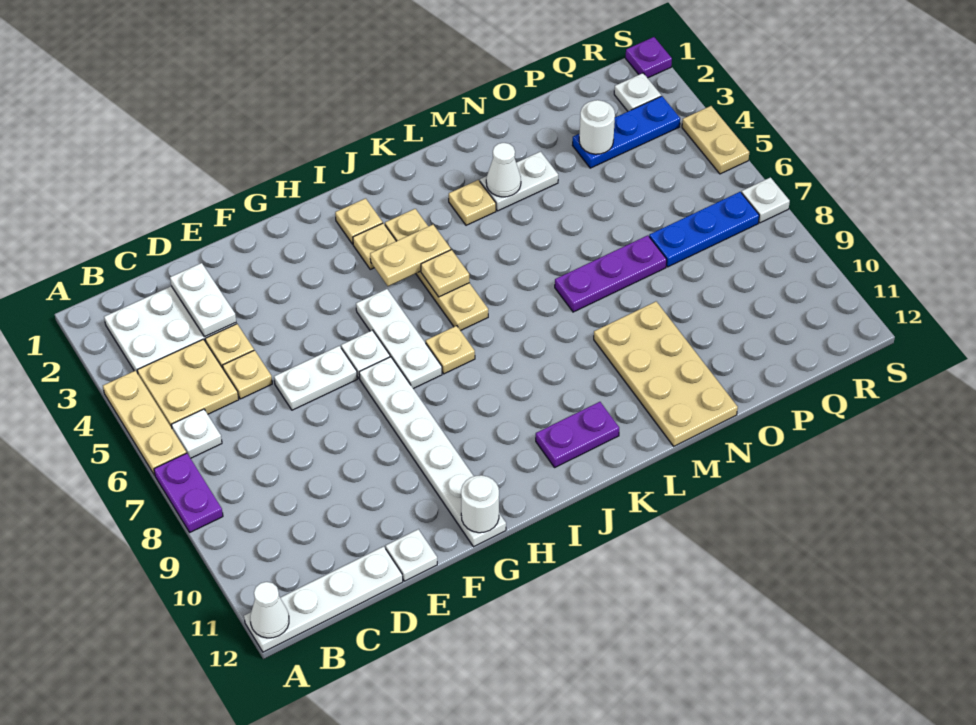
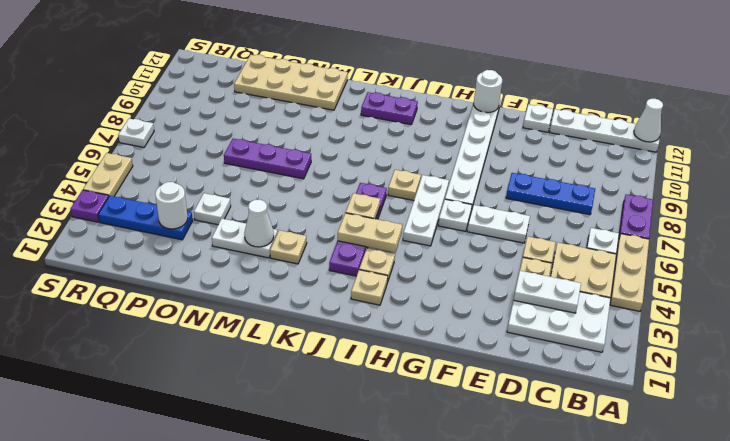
white plate D2:D3 level 2 -> white plate C3:D3 level 2
tan plate J3:J6 level 1 -> purple plate J3:J6 level 1
tan plate M9:N12 level 1 -> tan plate M11:P12 level 1
blue plate P7:R7 level 1 -> blue plate C8:E8 level 1
white plate R2 level 1 -> white plate O4 level 1
purple plate S1 level 1 -> purple plate S3 level 1

